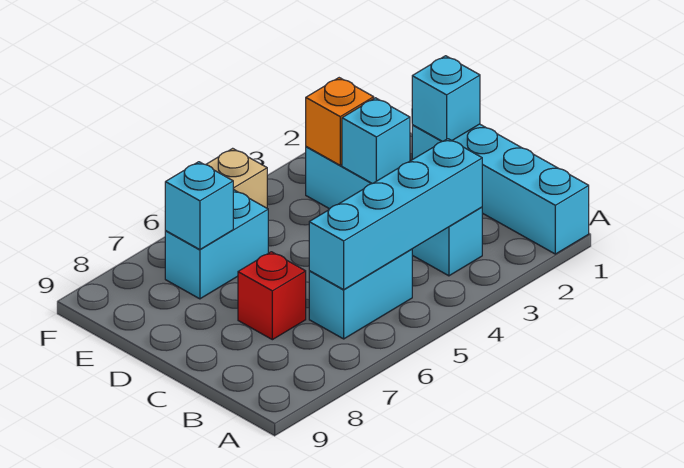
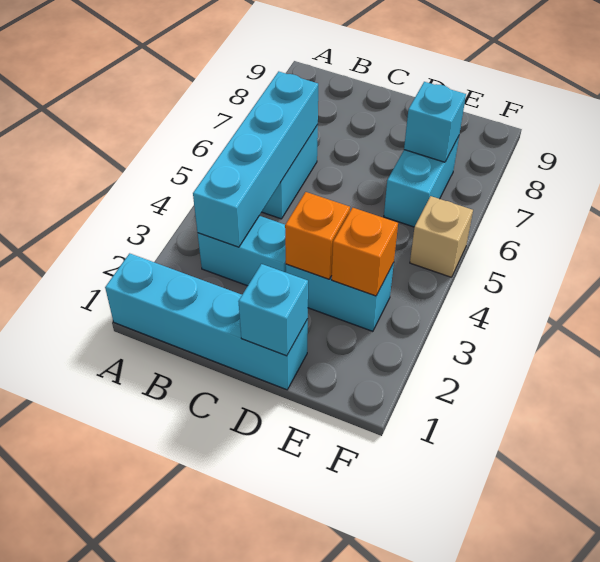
red brick C7 level 1 -> none
cyan brick D3 level 2 -> orange brick D3 level 2

